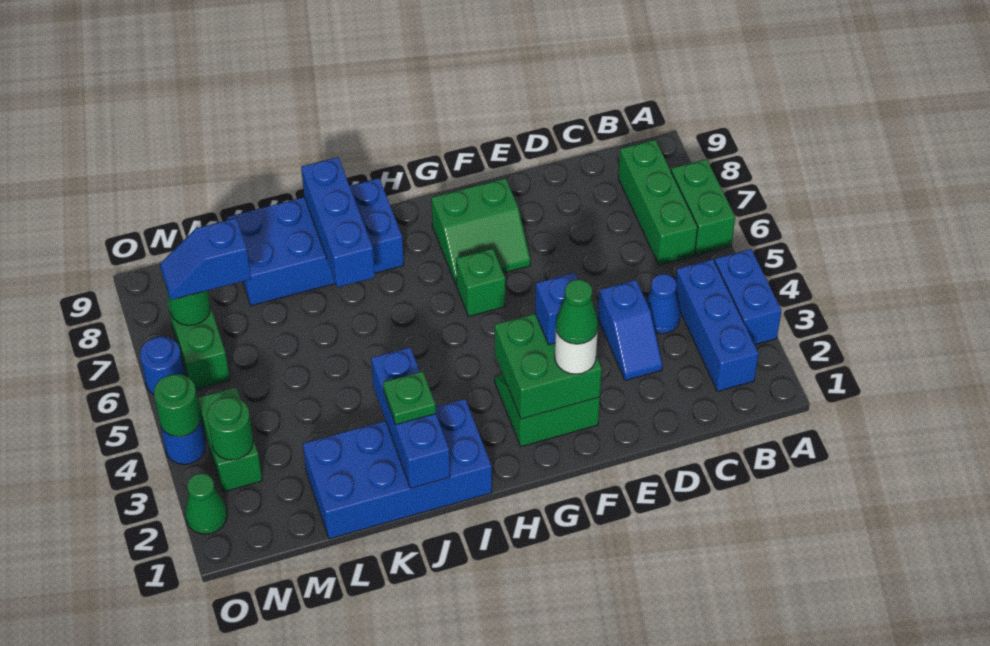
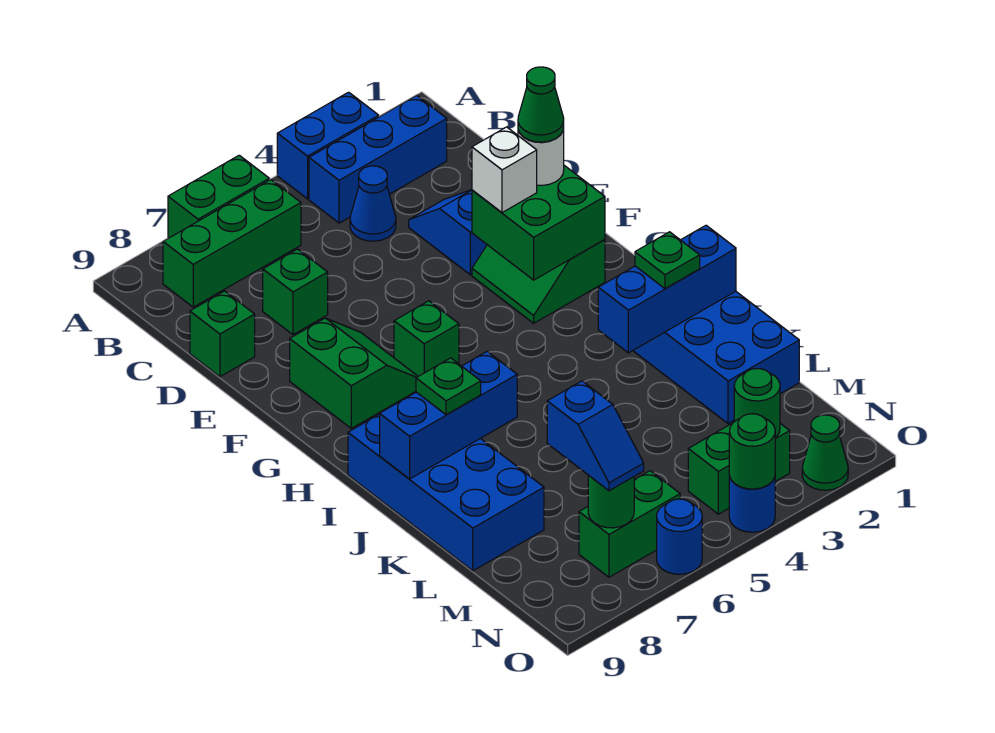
blue slope D3:D4 level 1 top 4 -> blue slope D3:E3 level 1 top E
none -> green brick D7 level 1
none -> green brick D9 level 1
blue brick F3 level 3 -> white brick F3 level 3
none -> green plate J8 level 3

